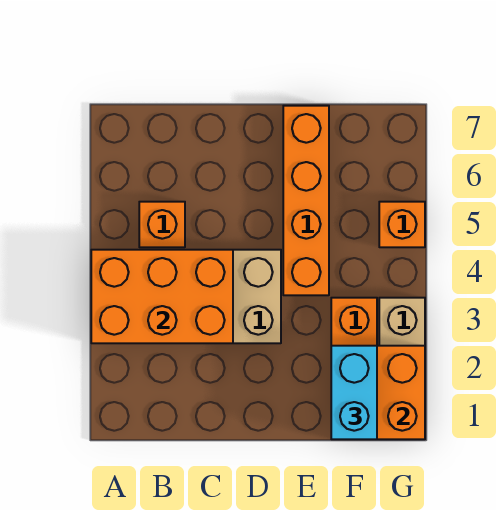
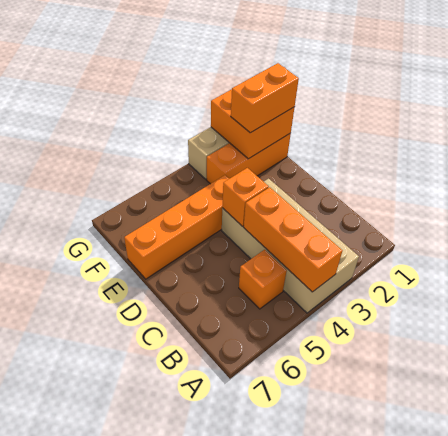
orange brick A3:C4 level 2 -> orange brick A4:C4 level 2
cyan brick F1:F2 level 3 -> orange brick F1:F2 level 3
orange brick G5 level 1 -> orange brick D4 level 2

